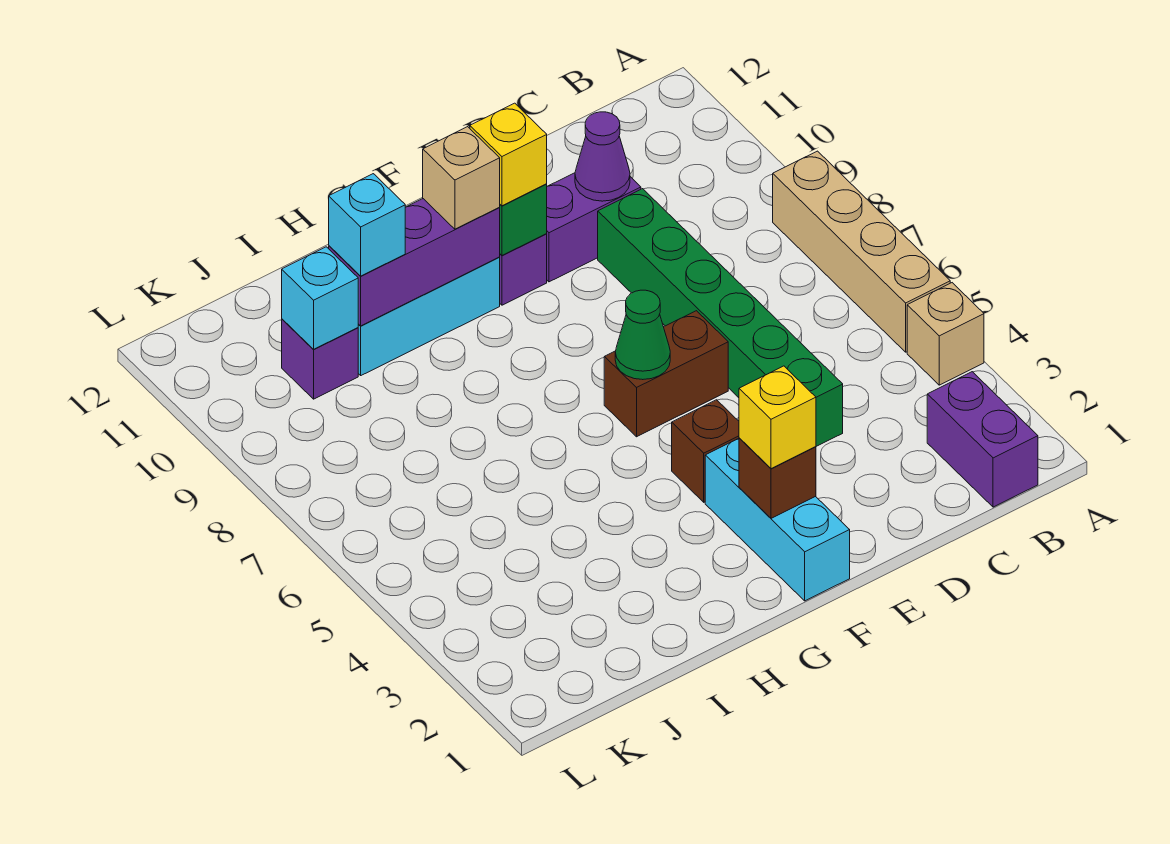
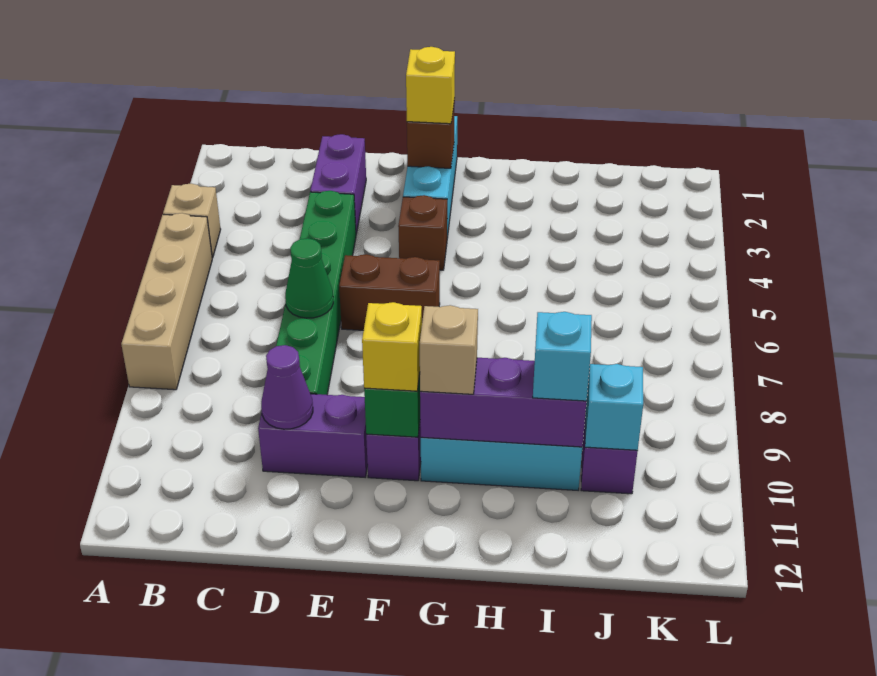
purple brick B1:B2 level 1 -> purple brick D2:D3 level 1
green cone F6 level 2 -> green cone D7 level 2

